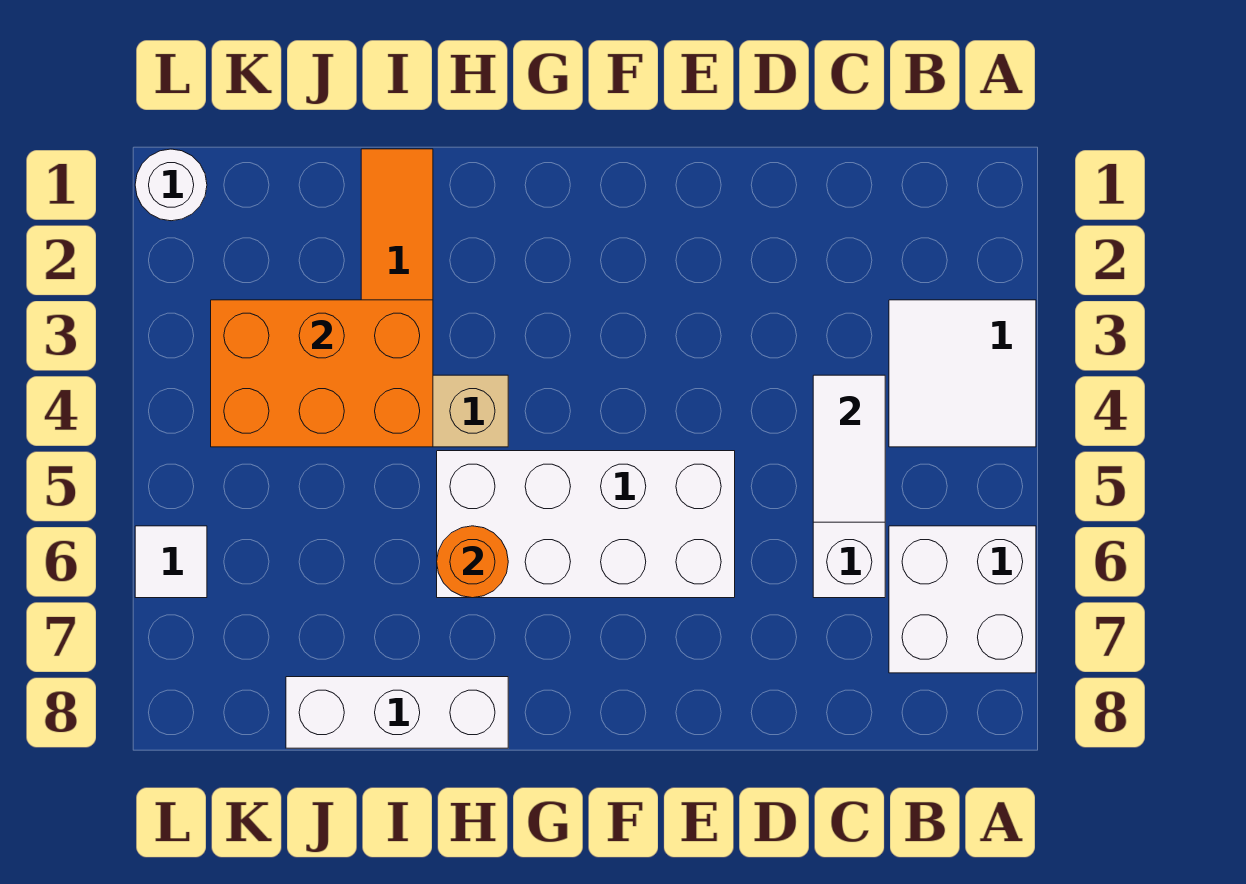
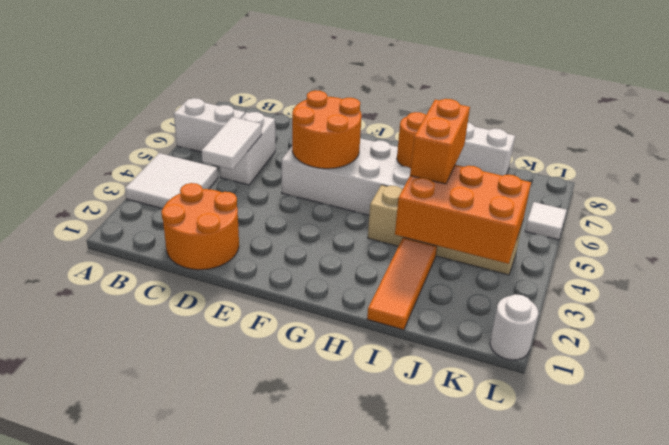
white brick A6:B7 level 1 -> white brick A6:B6 level 1
none -> orange round brick C1:D2 level 1
none -> orange round brick E5:F6 level 2
none -> orange brick I4:I5 level 3

